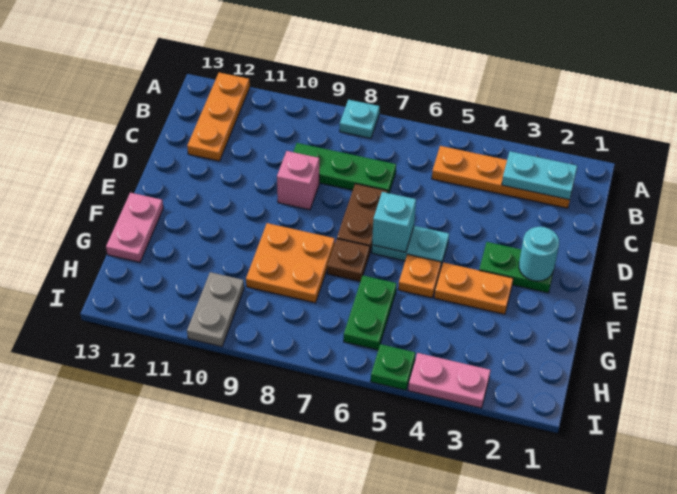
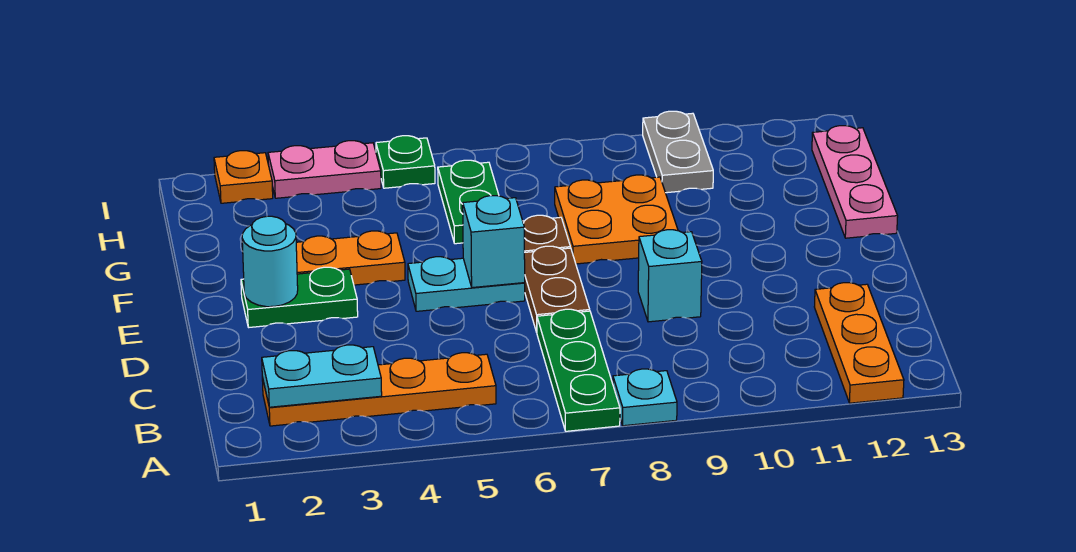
green plate C7:C9 level 1 -> green plate A7:C7 level 1
pink brick D9 level 1 -> cyan brick D9 level 1
orange plate F5 level 1 -> orange plate I2 level 1
pink plate F13:G13 level 1 -> pink plate F13:H13 level 1

